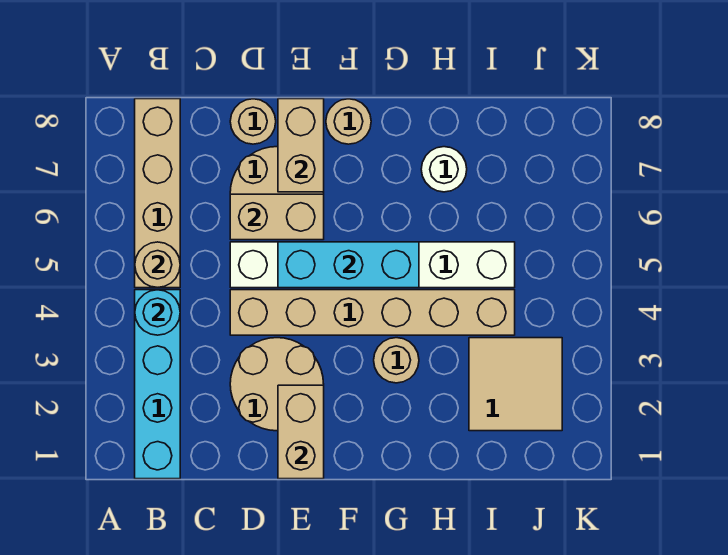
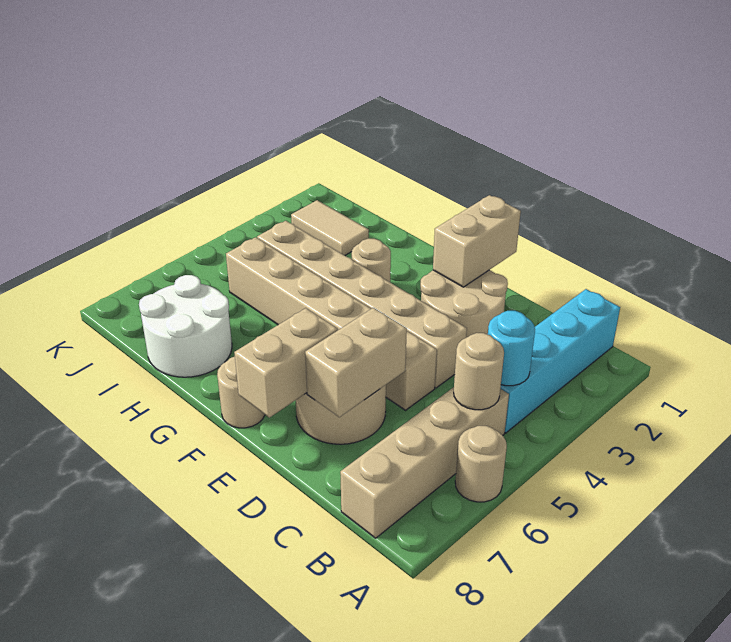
white brick D5:I5 level 1 -> tan brick D5:I5 level 1
tan brick D6:E6 level 2 -> tan brick D6:D7 level 2
tan round brick D8 level 1 -> tan round brick A6 level 1
cyan brick E5:G5 level 2 -> none
white round brick H7 level 1 -> white round brick H7:I8 level 1
tan tile I2:J3 level 1 -> tan tile I2:J2 level 1

